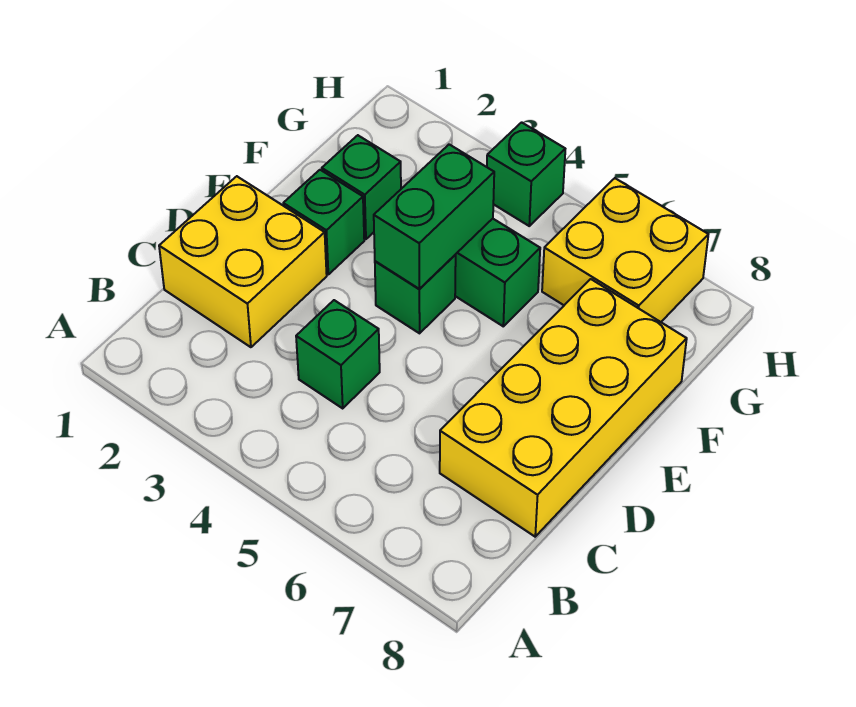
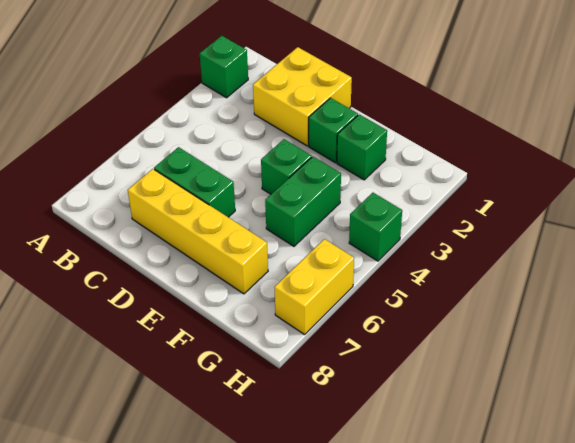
green brick C4 level 1 -> green brick A2 level 1
yellow brick C7:F8 level 1 -> yellow brick C7:F7 level 1
green brick E4:F4 level 2 -> green brick C6:D6 level 1
yellow brick G6:H7 level 1 -> yellow brick H6:H7 level 1

